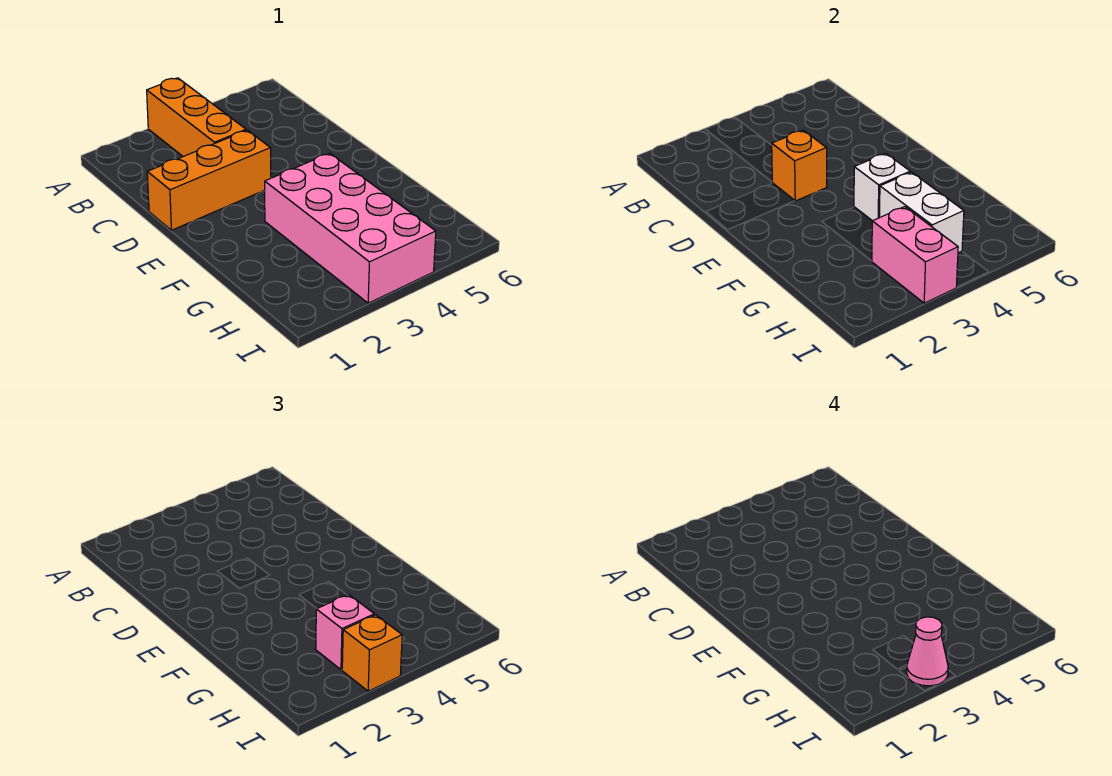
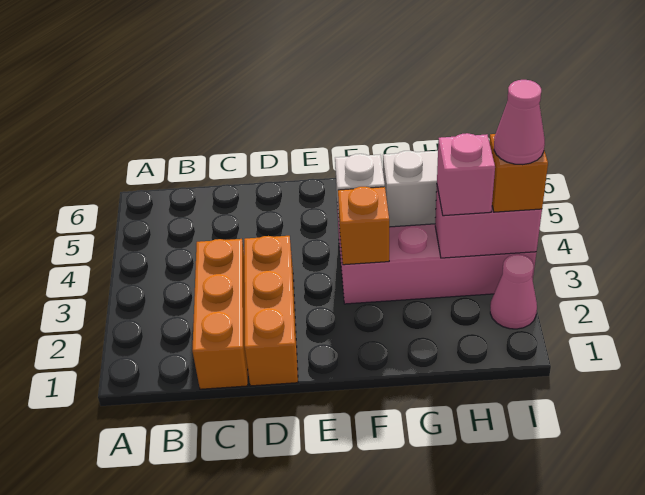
orange brick A3:C3 level 1 -> orange brick C1:C3 level 1
orange brick D3 level 2 -> orange brick F3 level 2
none -> pink cone I2 level 1

